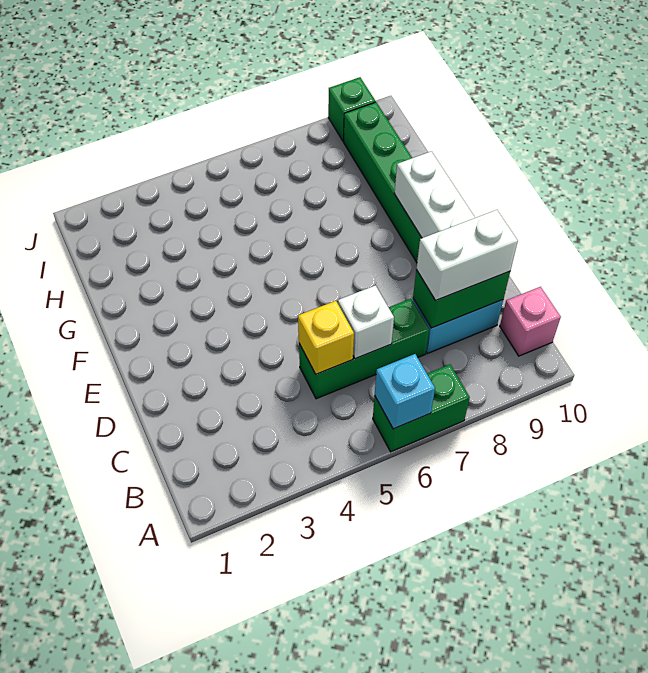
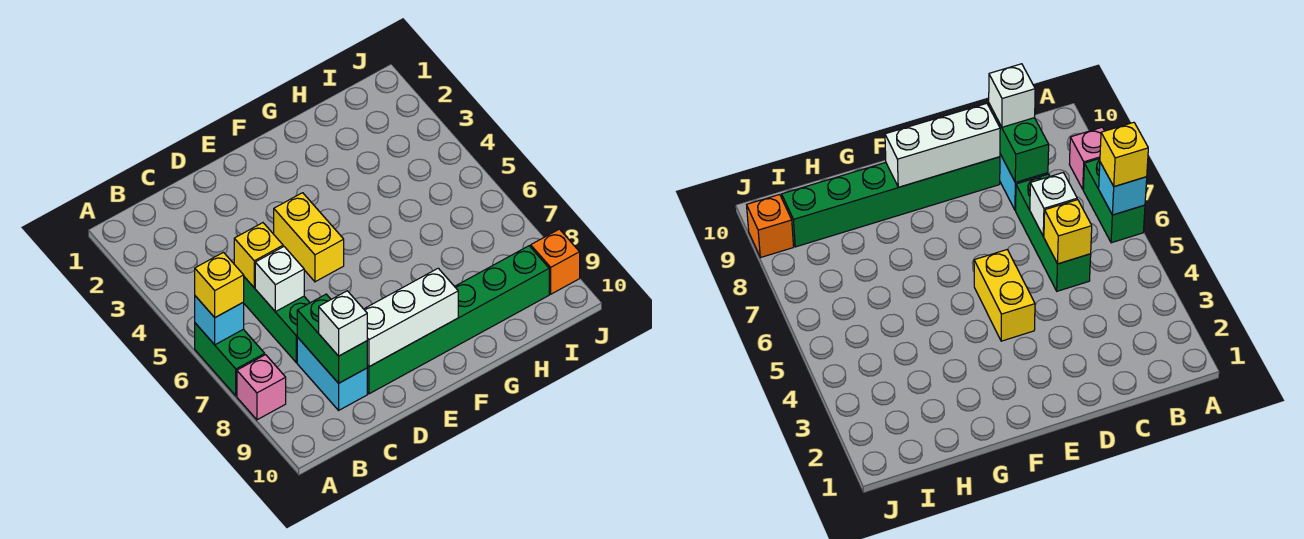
none -> yellow brick A6 level 3
pink brick B10 level 1 -> pink brick A8 level 1
white brick C8:C9 level 3 -> white brick C9 level 3
none -> yellow brick E4:E5 level 1
green brick J9 level 1 -> orange brick J9 level 1

